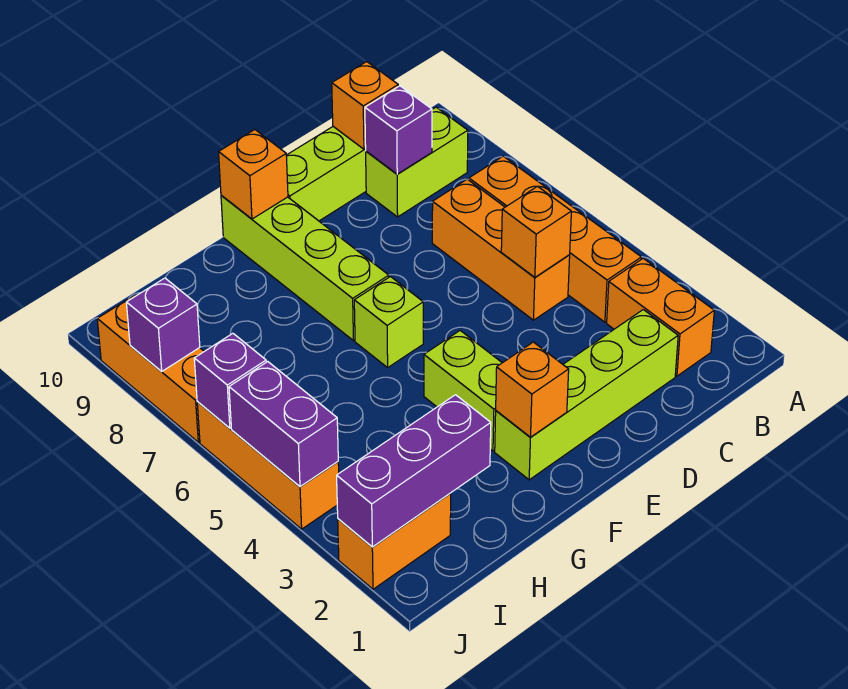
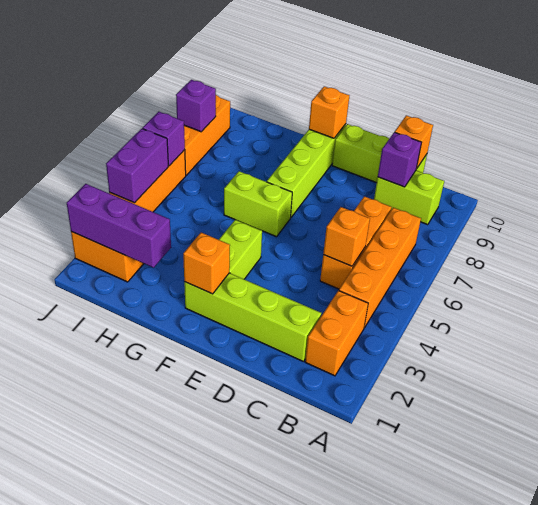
lime brick F6 level 1 -> lime brick F6:G6 level 1

